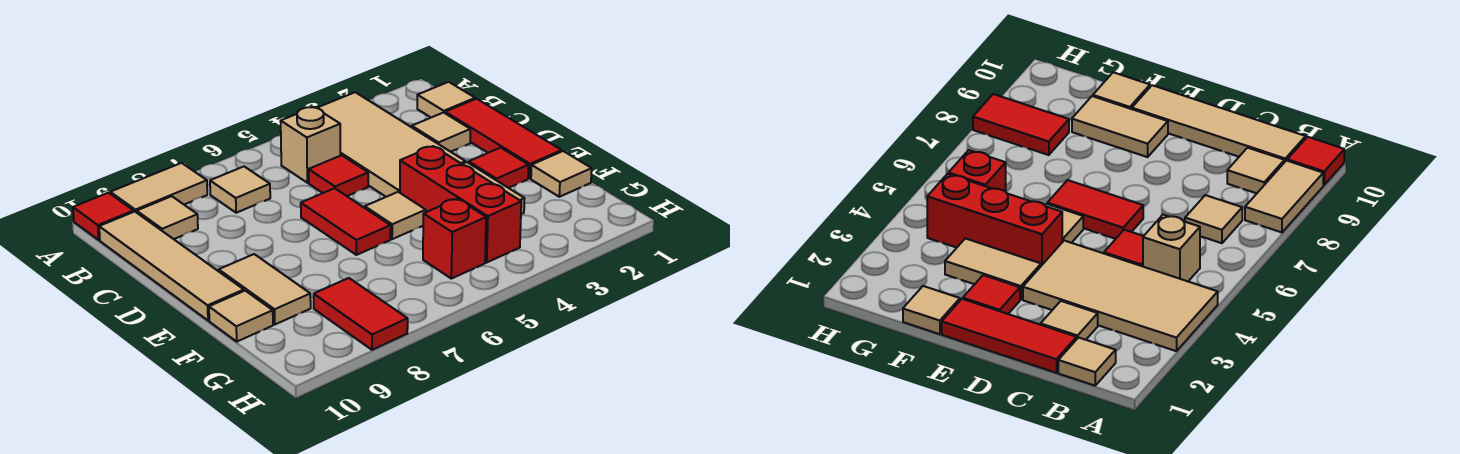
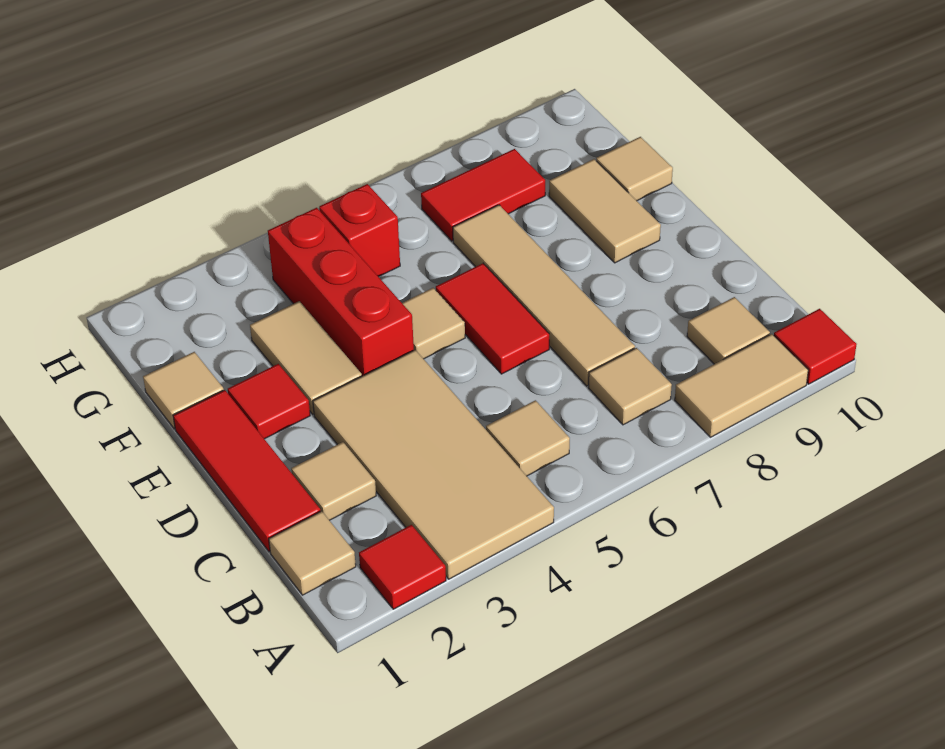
tan brick B5 level 1 -> tan tile B5 level 1
tan tile B10:E10 level 1 -> tan tile C7:F7 level 1
red tile C5 level 1 -> red tile A2 level 1
red tile G8:H8 level 1 -> red tile G7:G8 level 1

